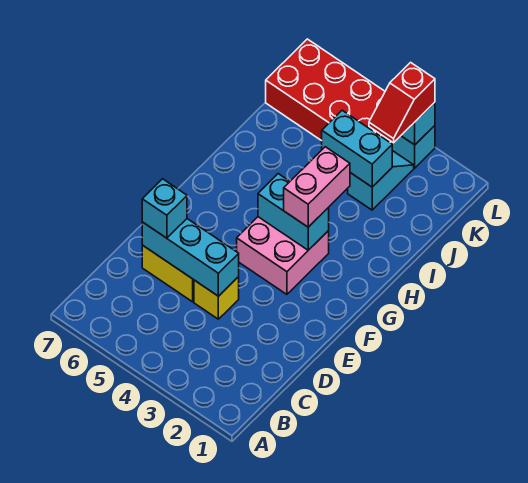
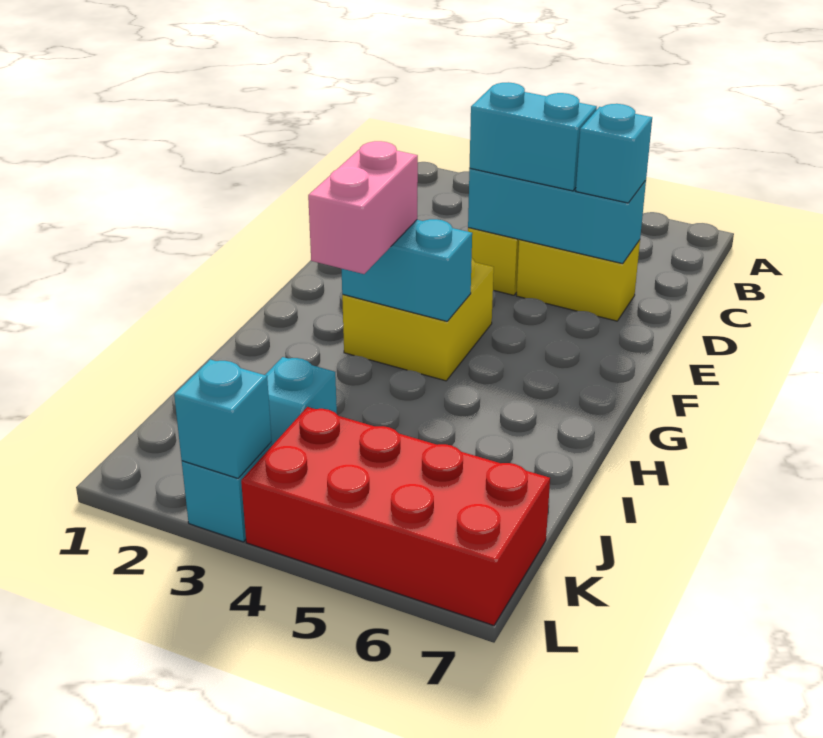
pink brick F3:G4 level 1 -> yellow brick F3:G4 level 1
cyan brick J3:J4 level 2 -> cyan brick D4:D5 level 3
red slope K3:L3 level 3 top L -> none

